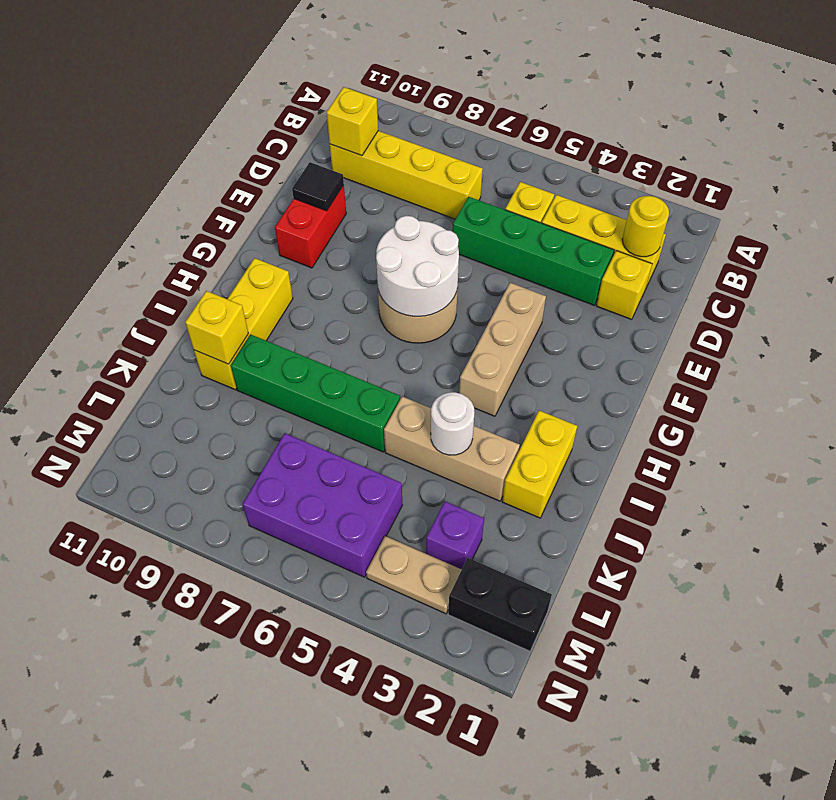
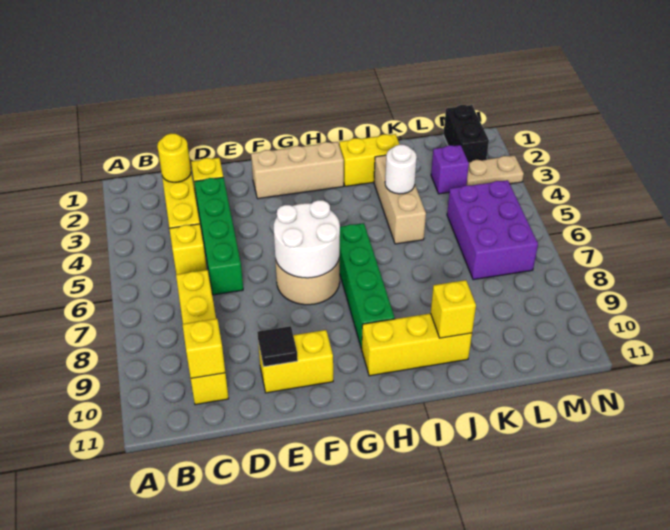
red brick E10:F10 level 1 -> yellow brick E10:F10 level 1
tan brick F4:H4 level 1 -> tan brick F2:H2 level 1
green brick J6:J9 level 1 -> green brick H6:H9 level 1
tan plate M3:M4 level 1 -> tan plate M3:N3 level 1

